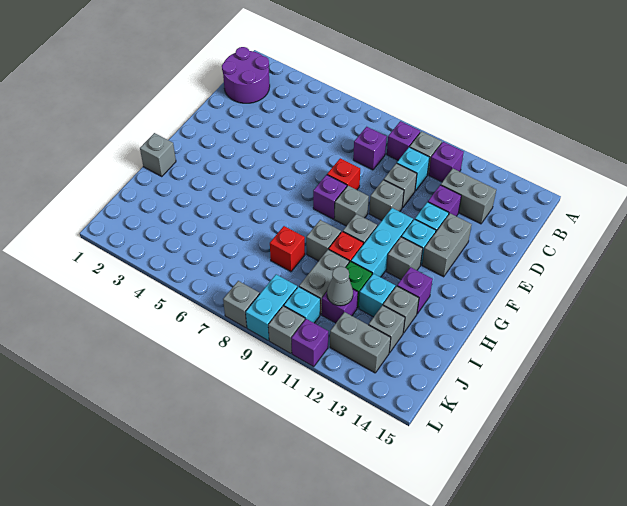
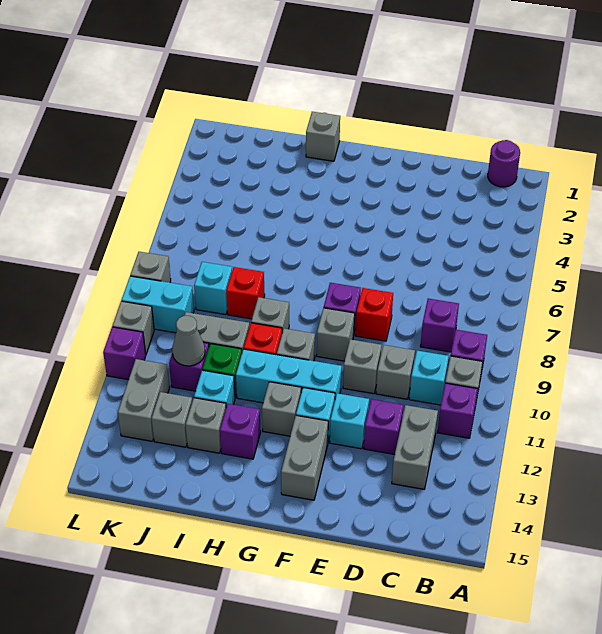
purple round brick B1:C2 level 1 -> purple round brick B1 level 1
grey brick E13:F13 level 1 -> grey brick F13:F14 level 1
cyan brick K10 level 1 -> cyan brick J8 level 1

